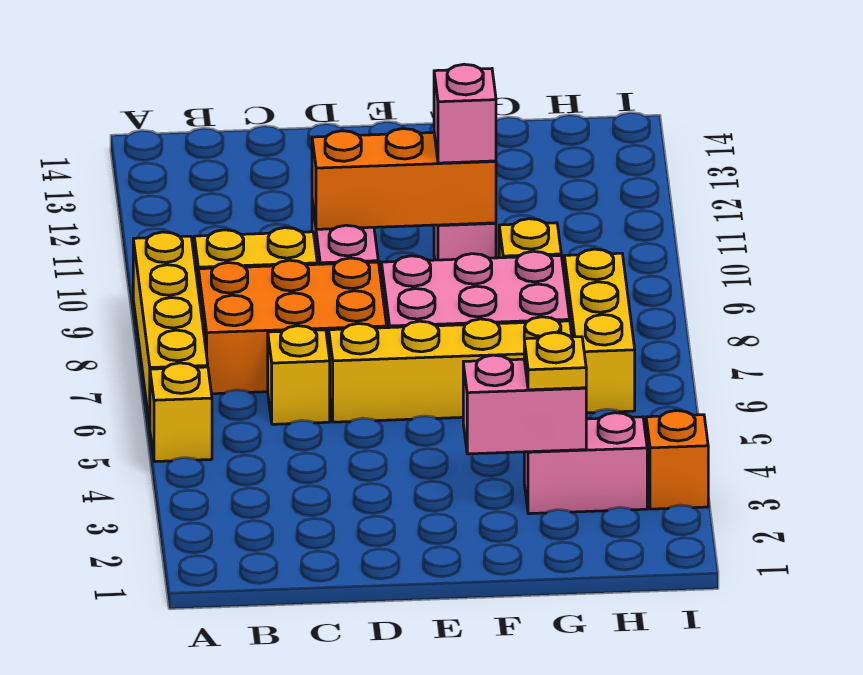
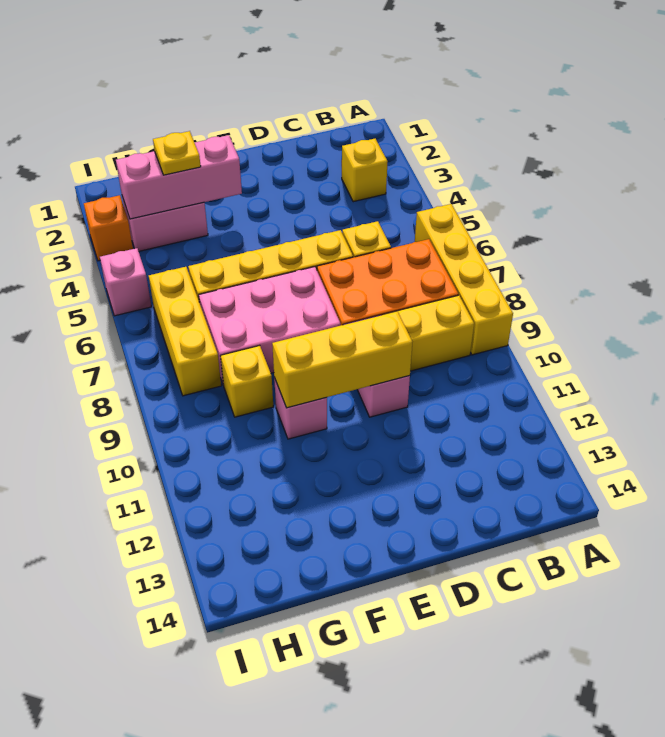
yellow brick A5 level 1 -> yellow brick B3 level 1
orange brick D10:F10 level 2 -> yellow brick D10:F10 level 2
pink brick F3:G3 level 2 -> pink brick F3:H3 level 2
pink brick F10 level 3 -> pink brick I5 level 1

